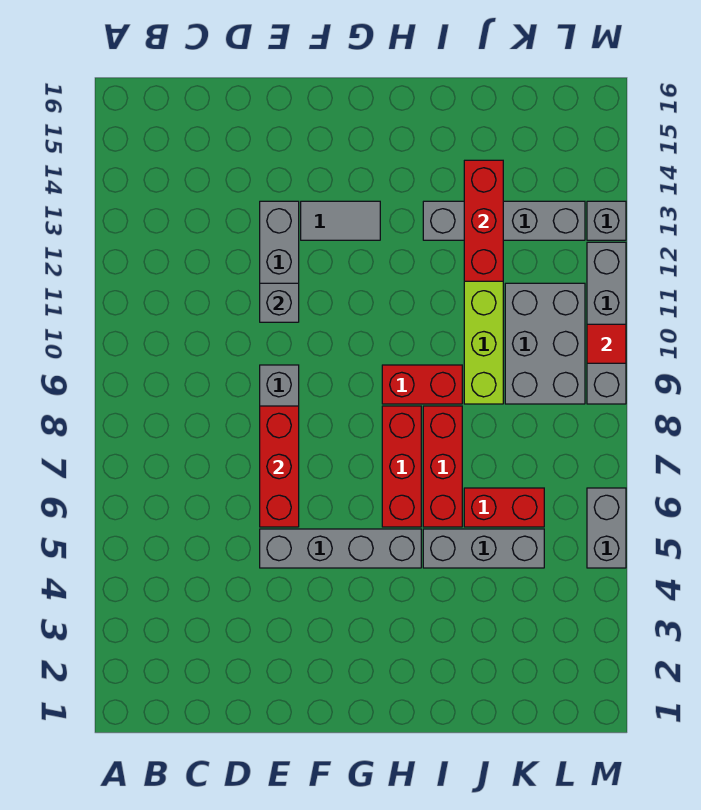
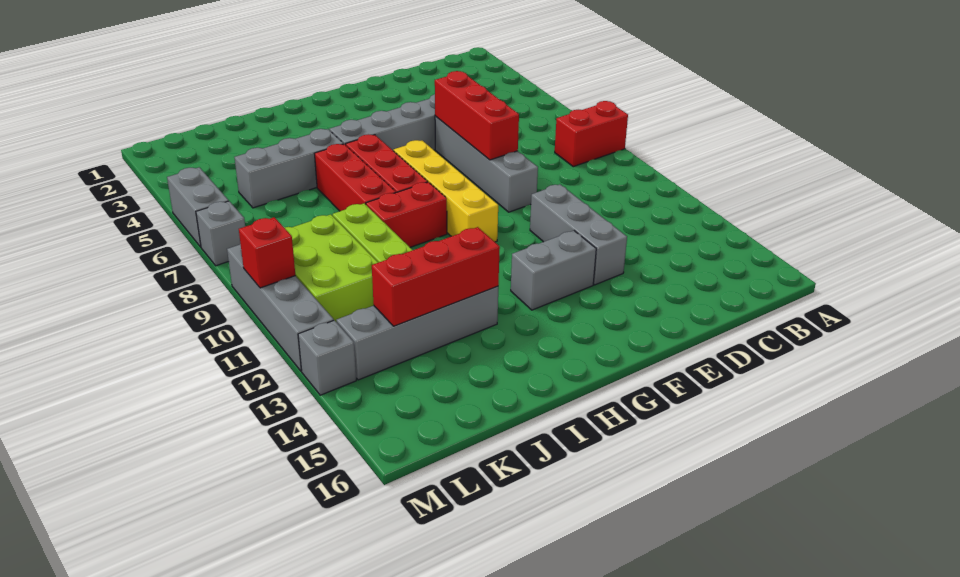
grey brick E11 level 2 -> grey brick M7 level 1
grey tile F13:G13 level 1 -> grey brick F13:G13 level 1
none -> yellow brick G7:G10 level 1
red brick J6:K6 level 1 -> red brick A8:B8 level 1
red brick J12:J14 level 2 -> red brick I13:K13 level 2
grey brick K9:L11 level 1 -> lime brick K9:L11 level 1
red tile M10 level 2 -> red brick M10 level 2

